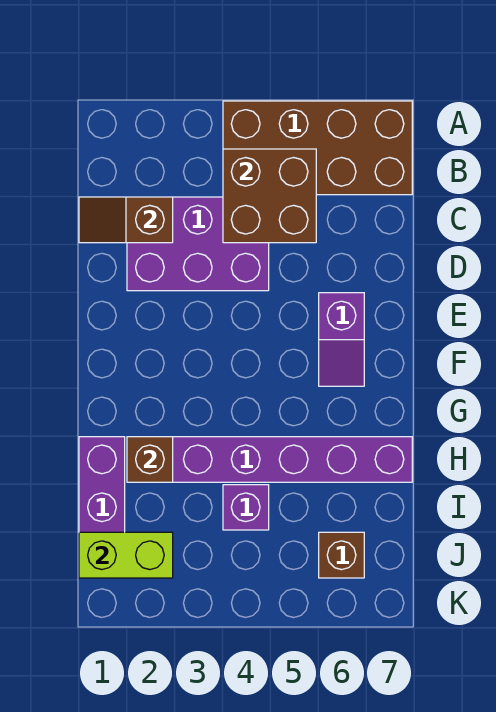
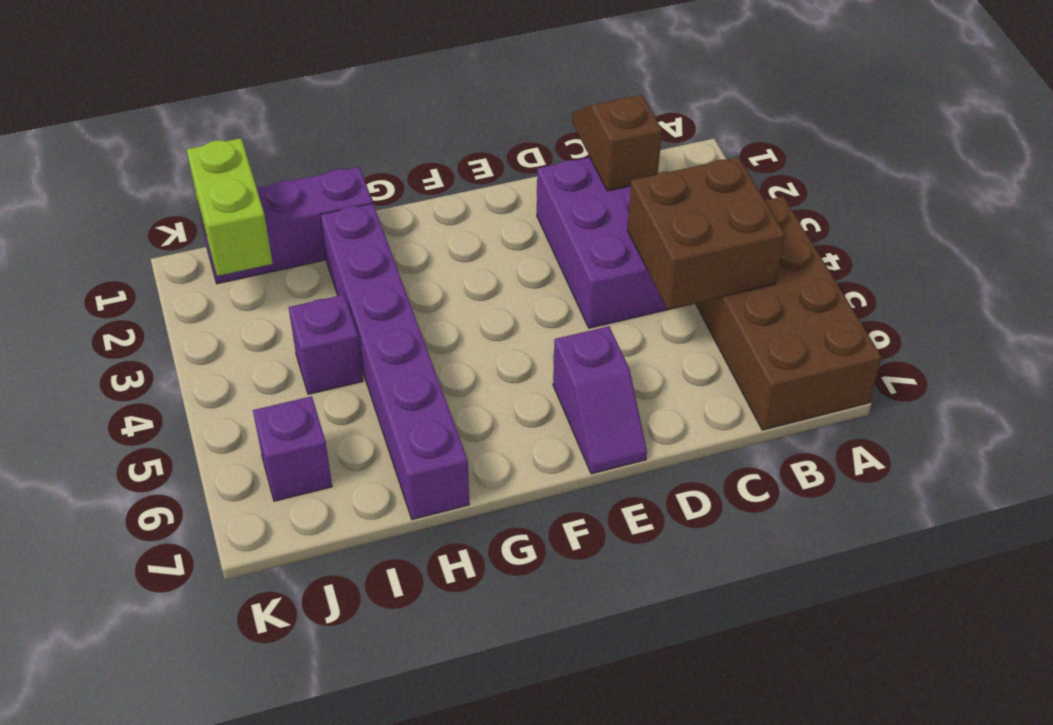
purple slope E6:F6 level 1 top E -> purple slope E6:E7 level 1 top 6
brown brick H2 level 2 -> none
brown brick J6 level 1 -> purple brick J6 level 1

